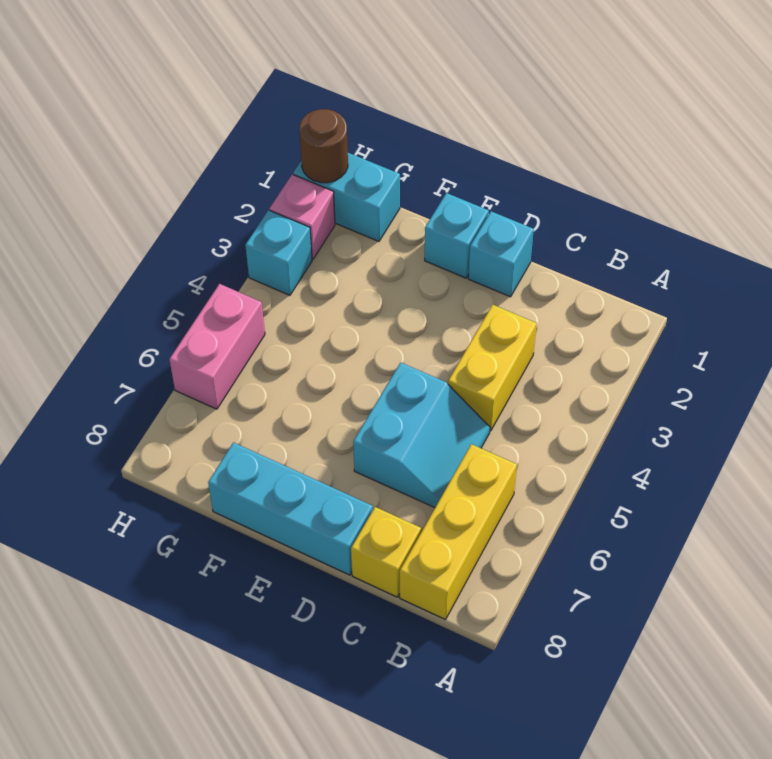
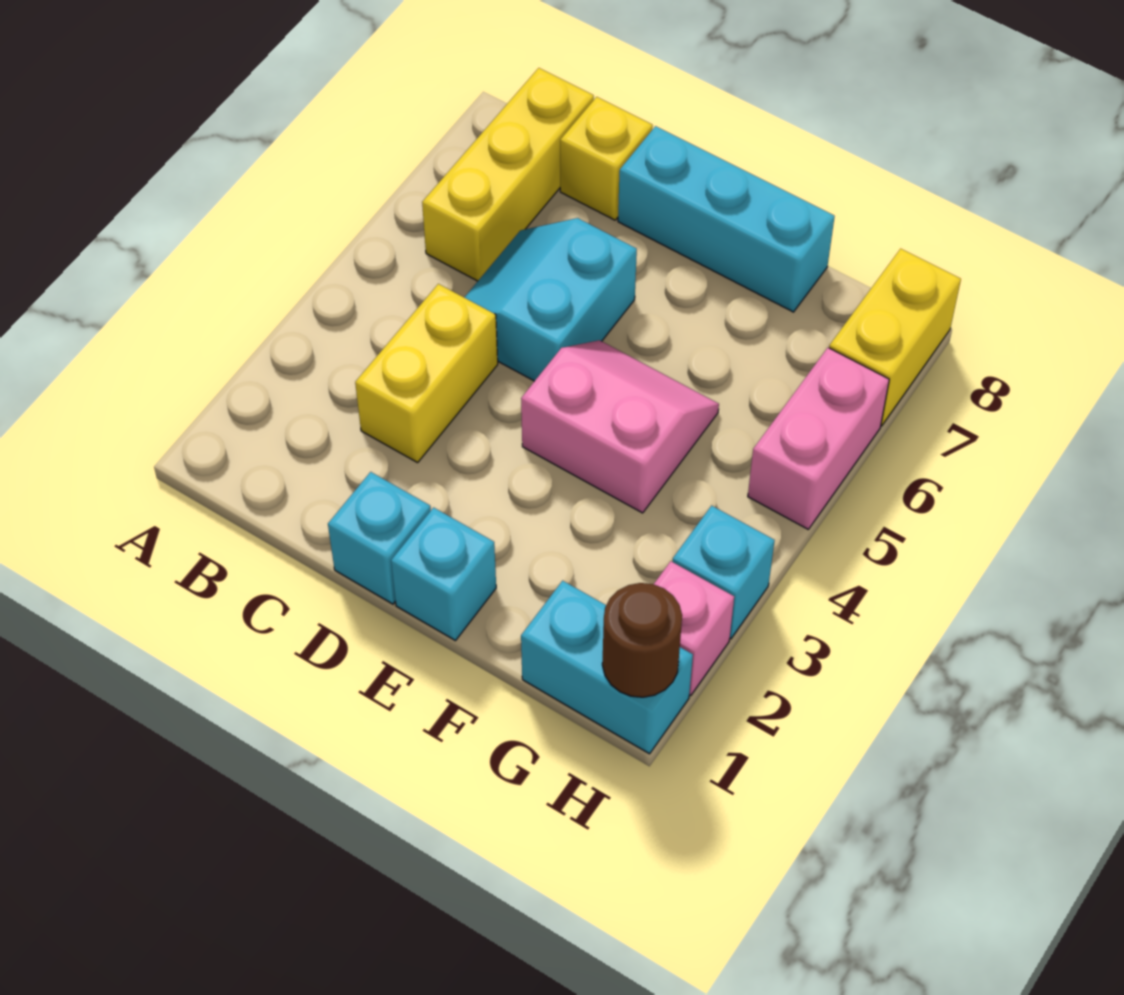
none -> pink slope E4:F5 level 1 top 4
none -> yellow brick H7:H8 level 1

